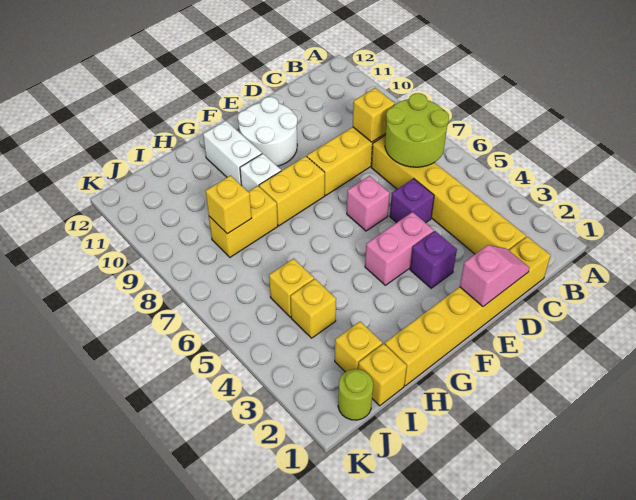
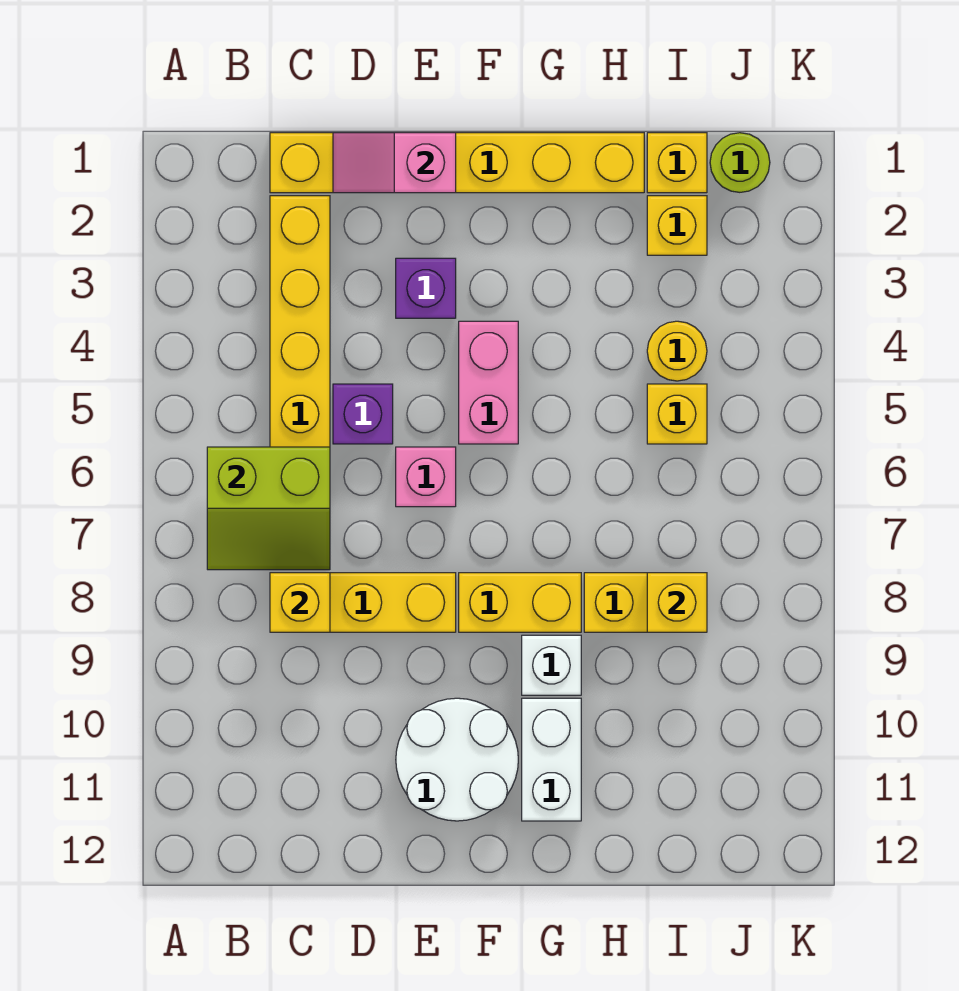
lime round brick B6:C7 level 2 -> lime slope B6:C7 level 2 top 6
pink brick E4:F4 level 1 -> pink brick F4:F5 level 1
yellow brick I4 level 1 -> yellow round brick I4 level 1

